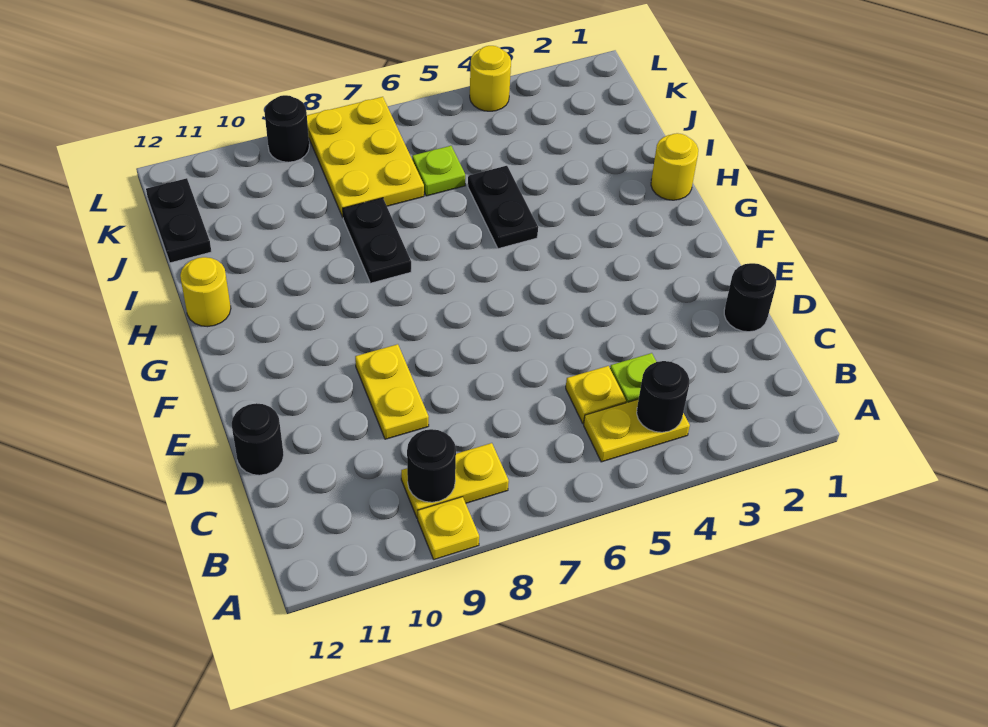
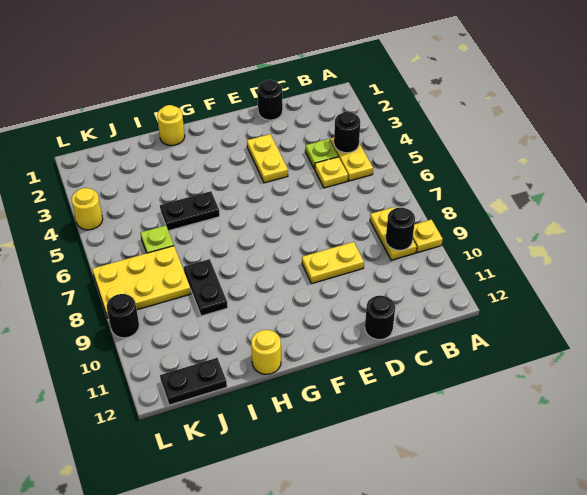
none -> yellow plate E3:E4 level 1
black plate H8:I8 level 1 -> black plate I8:I9 level 1

